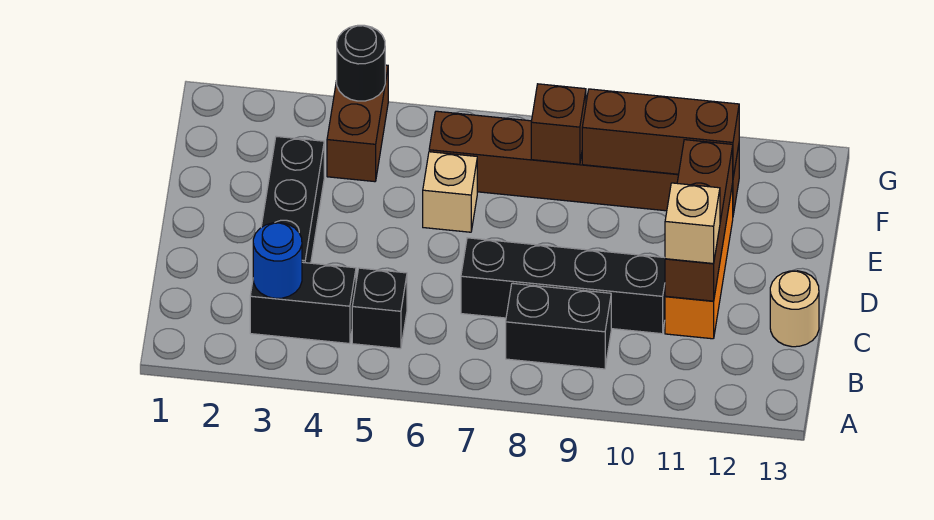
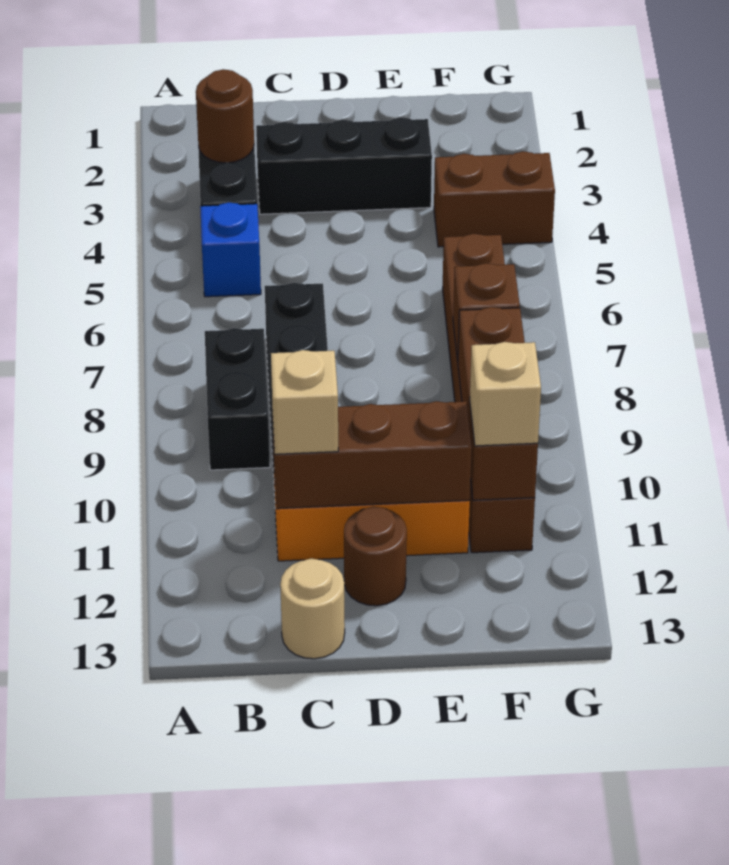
blue round brick B3 level 2 -> brown round brick B3 level 2
black brick B5 level 1 -> blue brick B5 level 1
none -> brown round brick D12 level 1
tan brick E6 level 1 -> tan brick F11 level 3
black round brick G4 level 2 -> none

